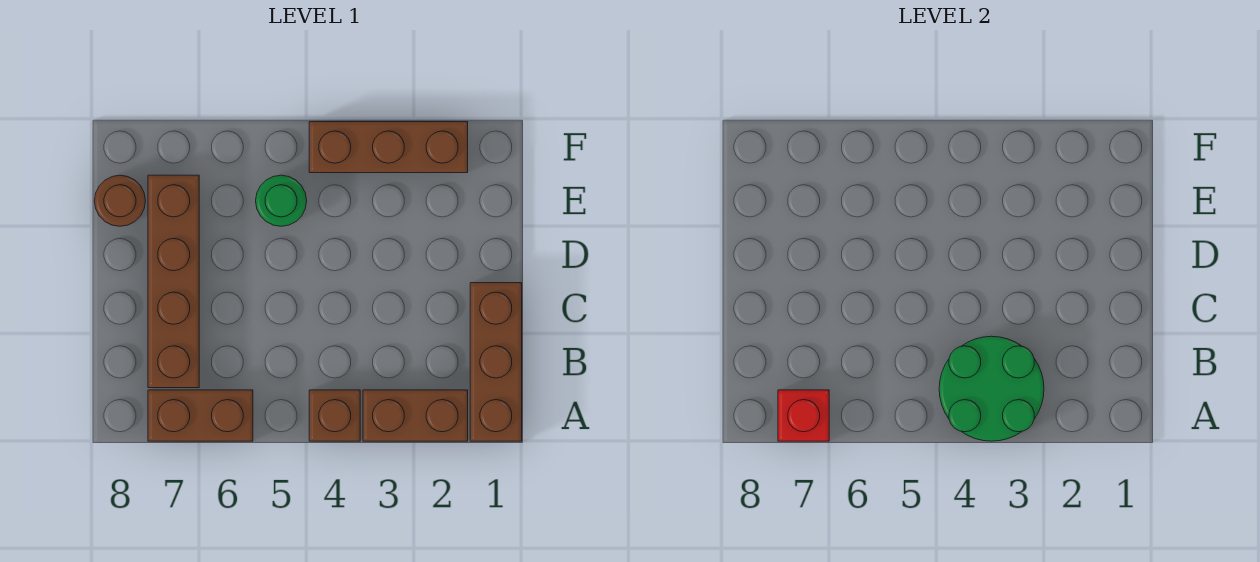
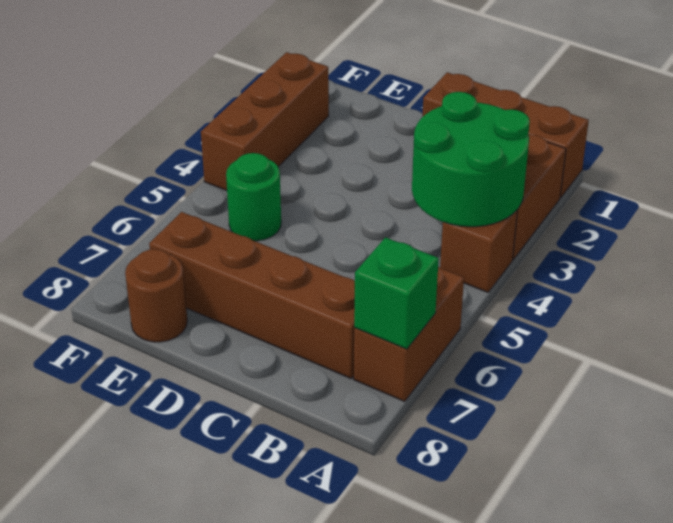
red brick A7 level 2 -> green brick A7 level 2

